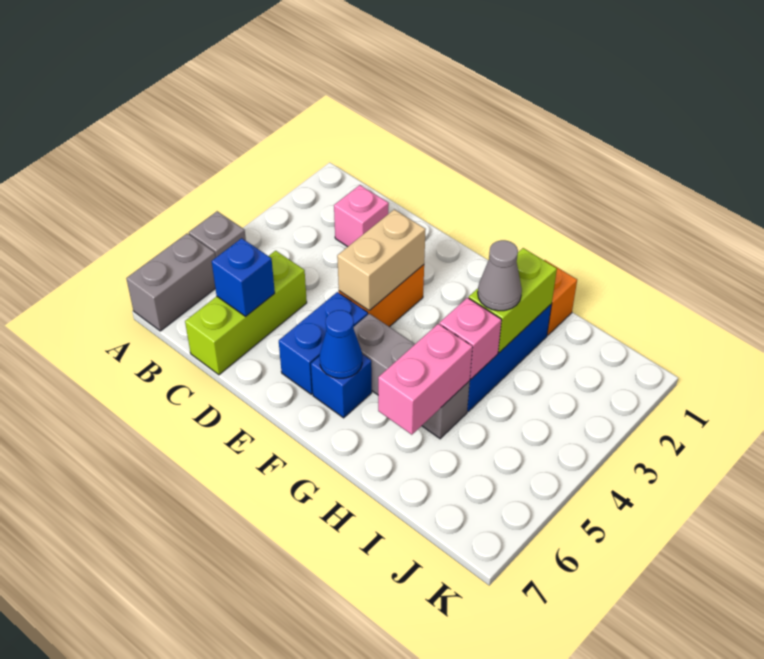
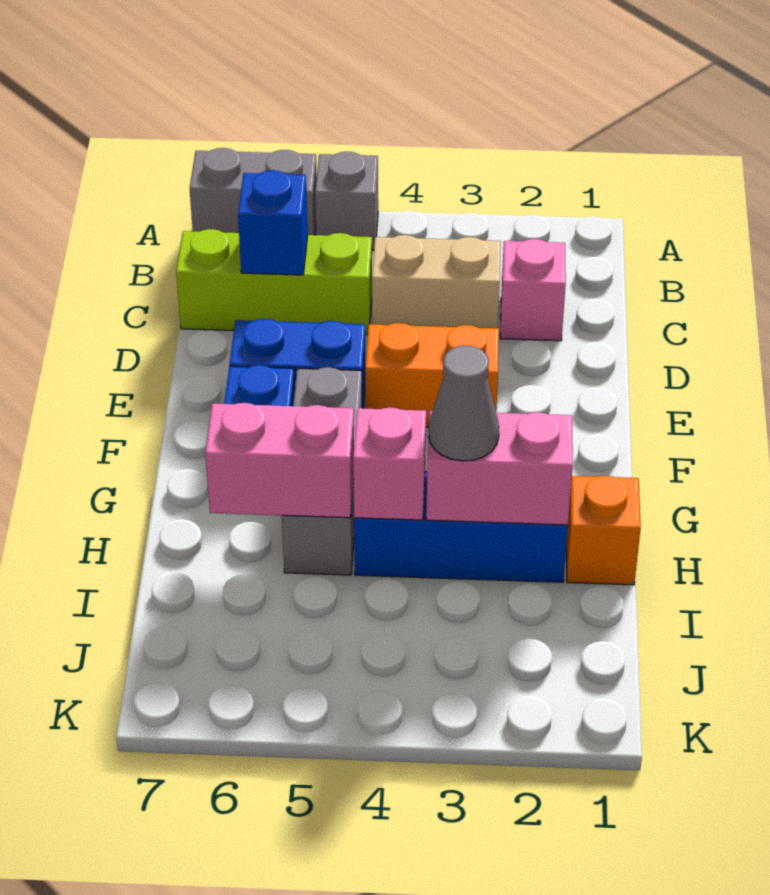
tan brick E3:E4 level 2 -> tan brick C3:C4 level 1
blue cone F6 level 2 -> none
lime brick H2:H3 level 2 -> pink brick H2:H3 level 2

